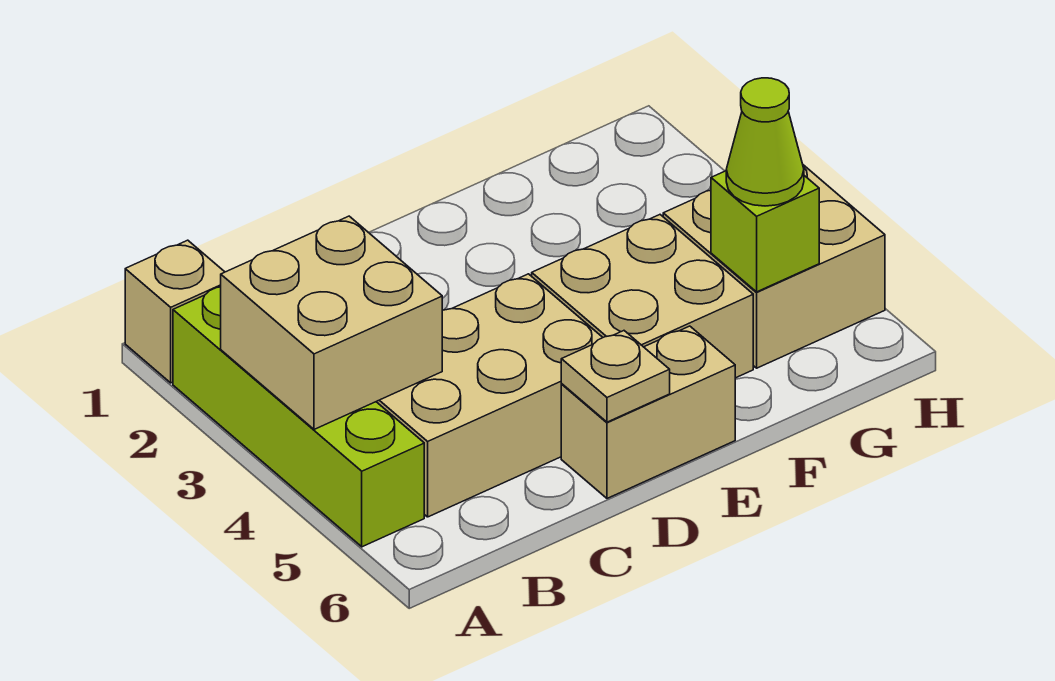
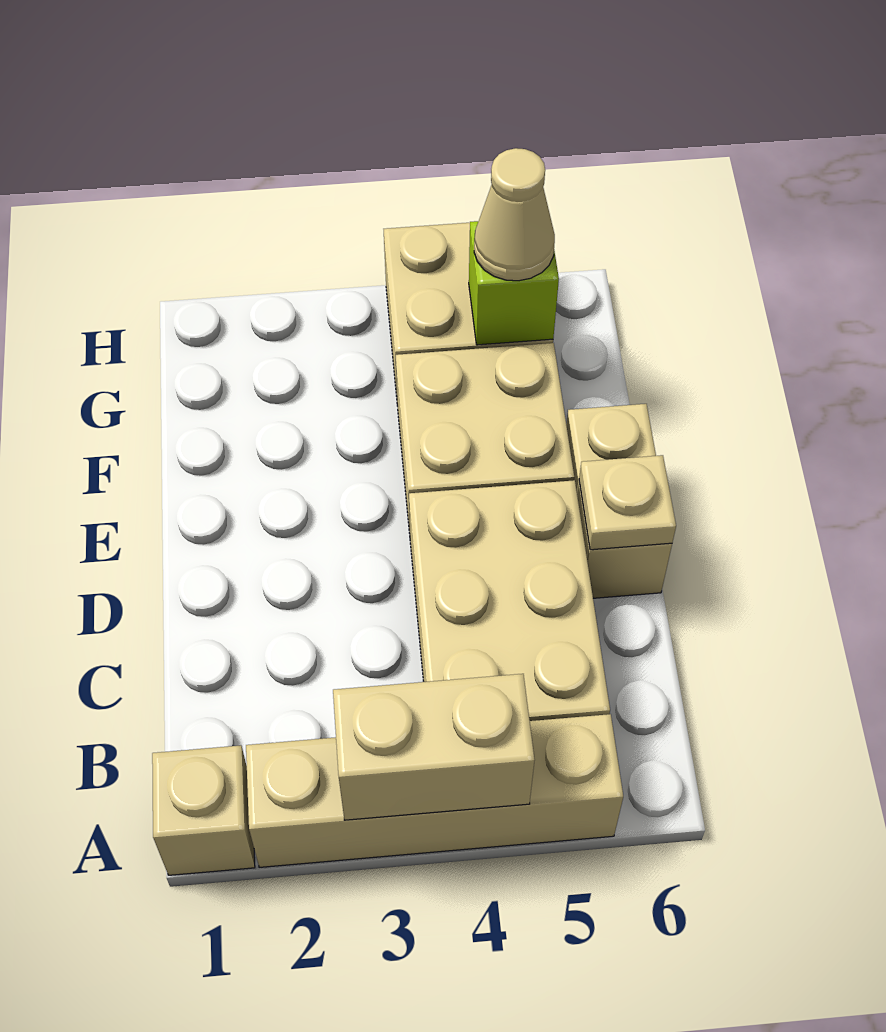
lime brick A2:A5 level 1 -> tan brick A2:A5 level 1
tan brick A3:B4 level 2 -> tan brick A3:A4 level 2
lime cone G5 level 3 -> tan cone G5 level 3

